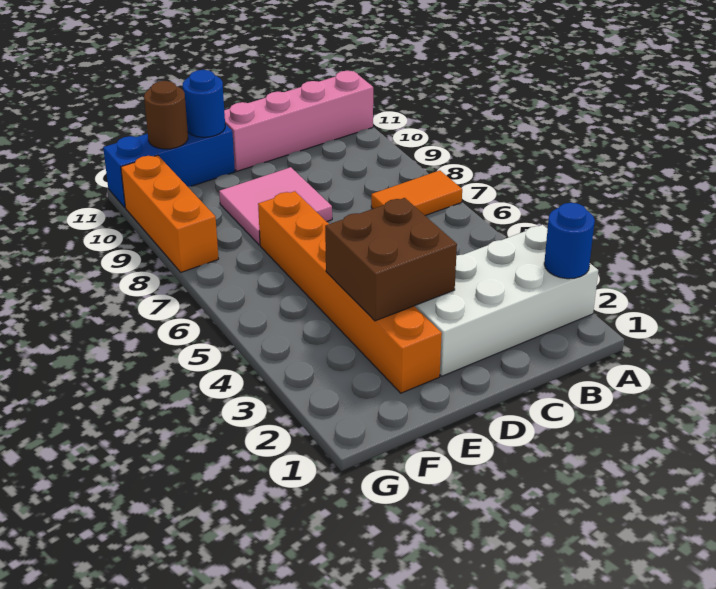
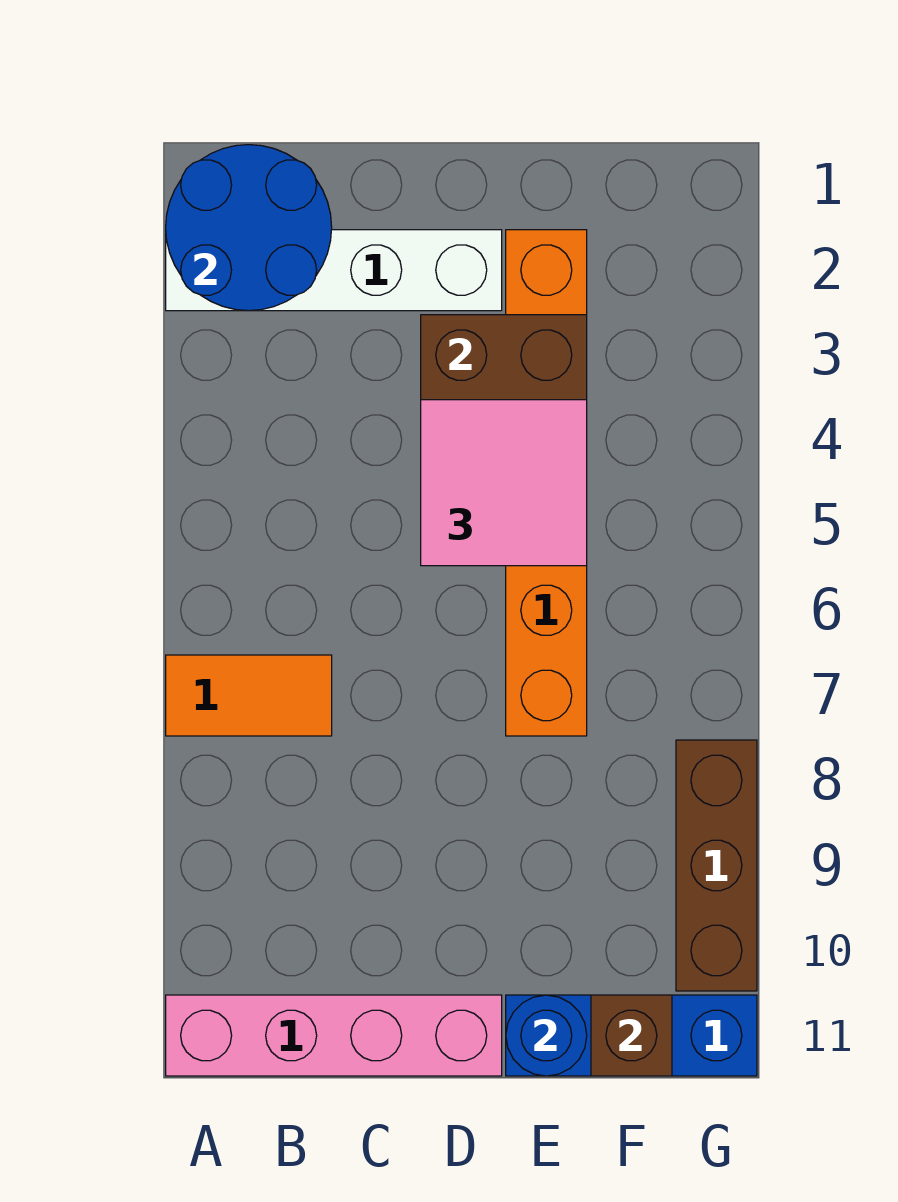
white brick A2:D3 level 1 -> white brick A2:D2 level 1
blue round brick A2 level 2 -> blue round brick A1:B2 level 2
pink tile D8:E9 level 1 -> pink tile D4:E5 level 3
brown round brick F11 level 2 -> brown brick F11 level 2
orange brick G8:G10 level 1 -> brown brick G8:G10 level 1

